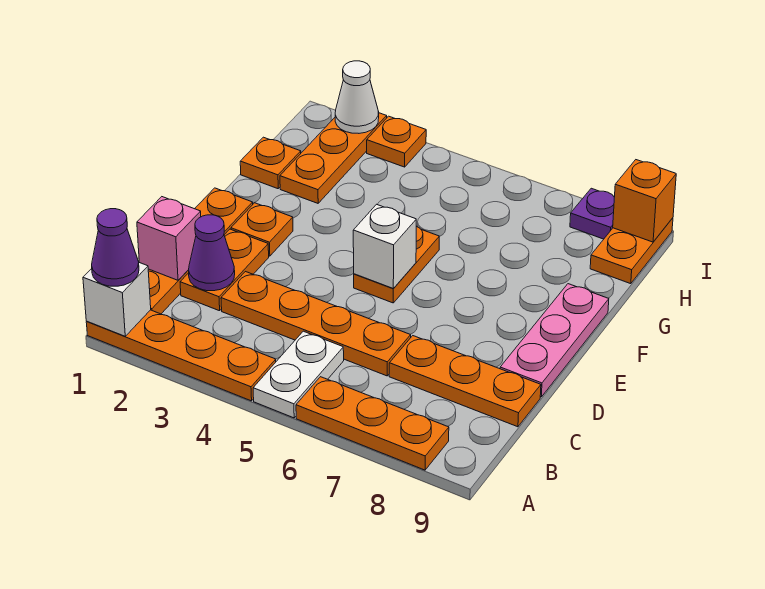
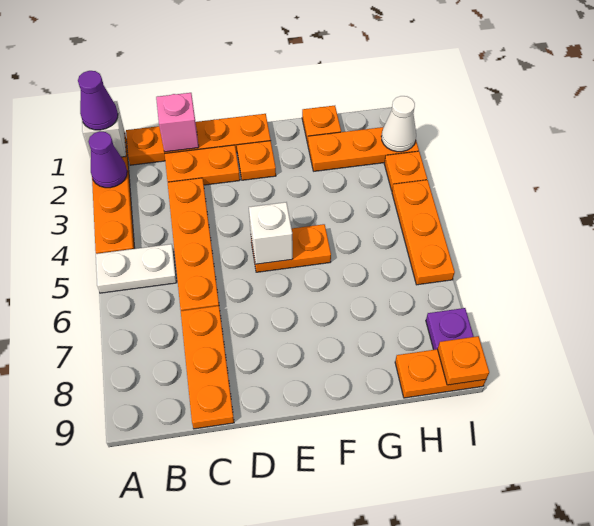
orange plate A6:A8 level 1 -> orange plate I4:I6 level 1
purple cone C2 level 2 -> purple cone A2 level 2
pink plate D9:F9 level 1 -> none
orange brick I9 level 2 -> orange plate I9 level 2

